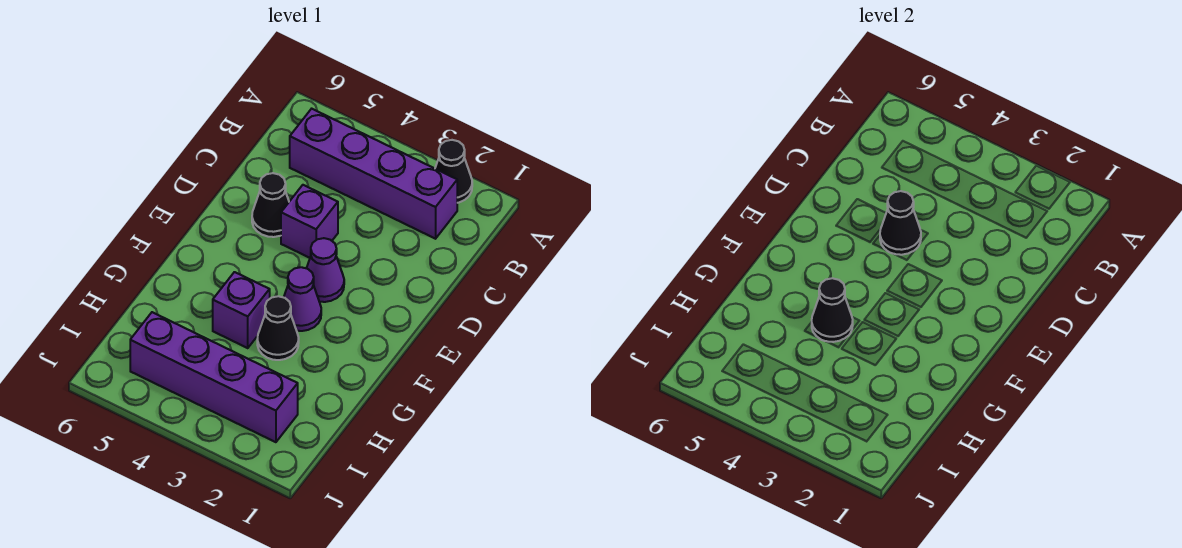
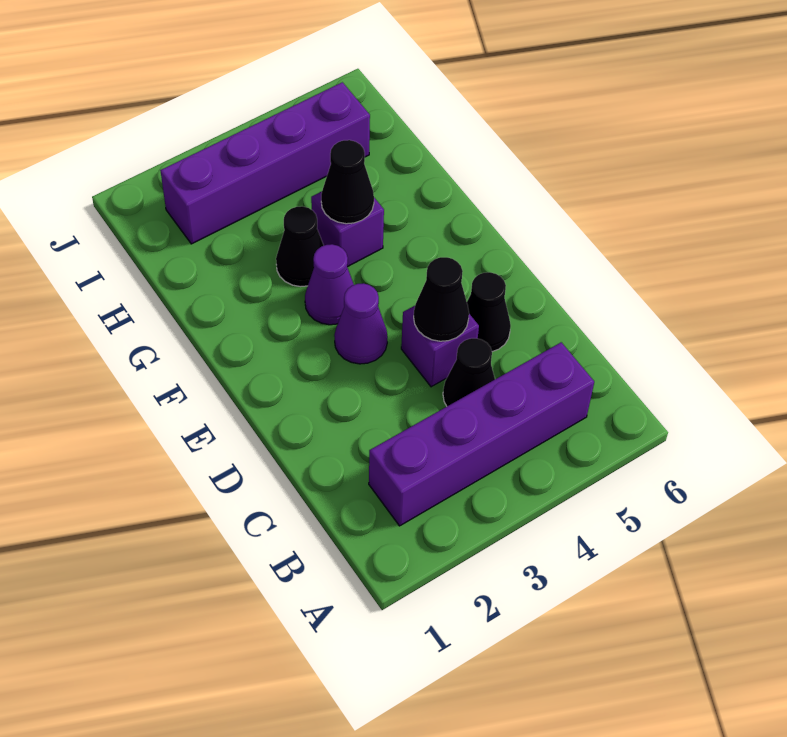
black cone A2 level 1 -> black cone C4 level 1

